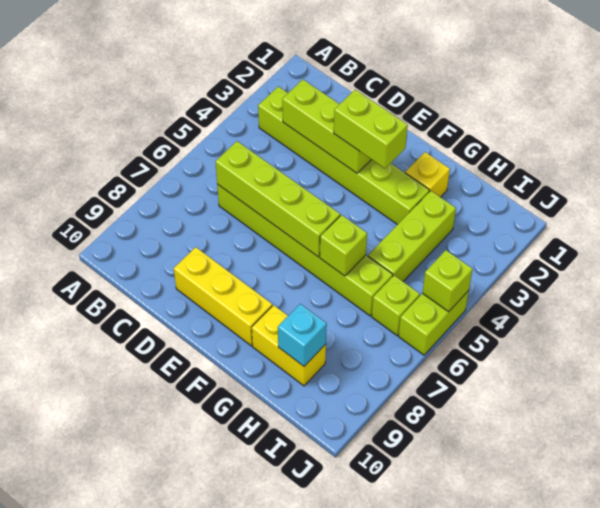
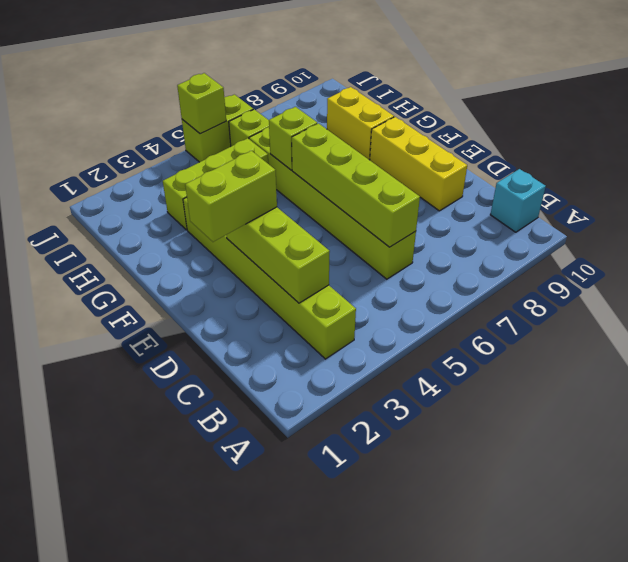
lime brick E3:F3 level 3 -> lime brick E2:E3 level 3
yellow brick G2 level 1 -> none
cyan brick H9 level 2 -> cyan brick B10 level 1

